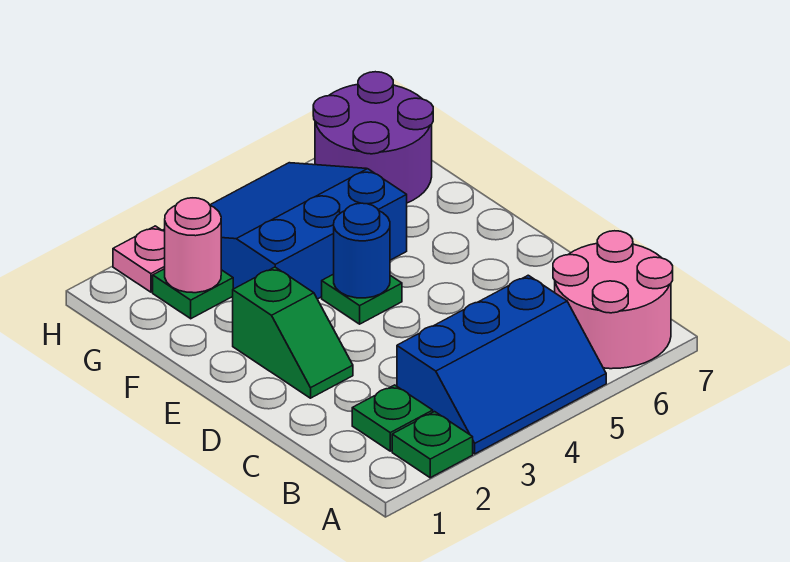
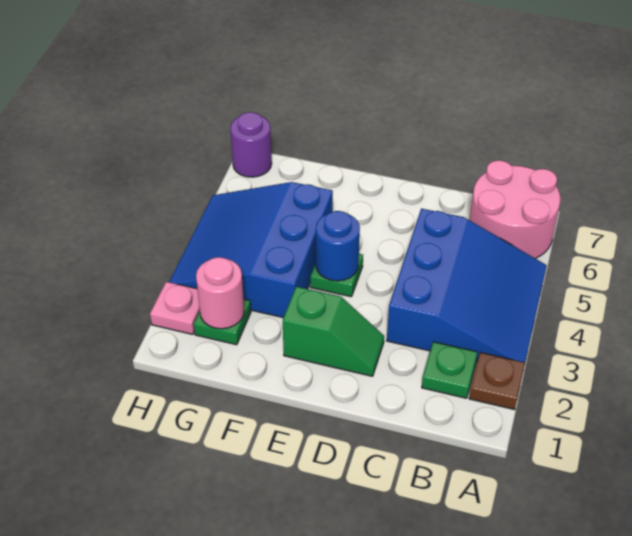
green plate A2 level 1 -> brown plate A2 level 1
blue slope A3:B5 level 1 top B -> blue slope A3:C5 level 1 top C
purple round brick G6:H7 level 1 -> purple round brick H7 level 1

